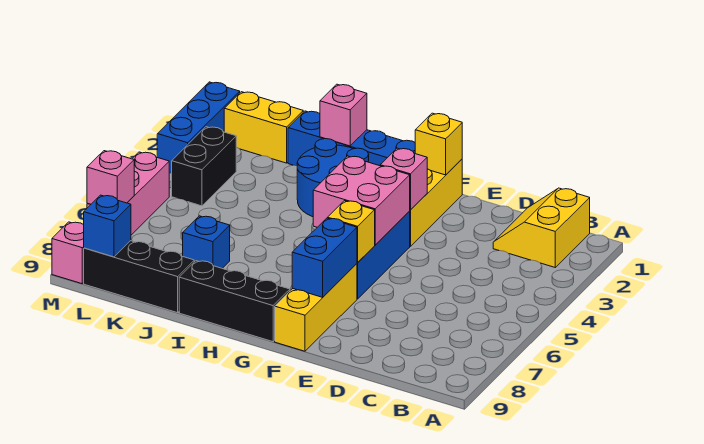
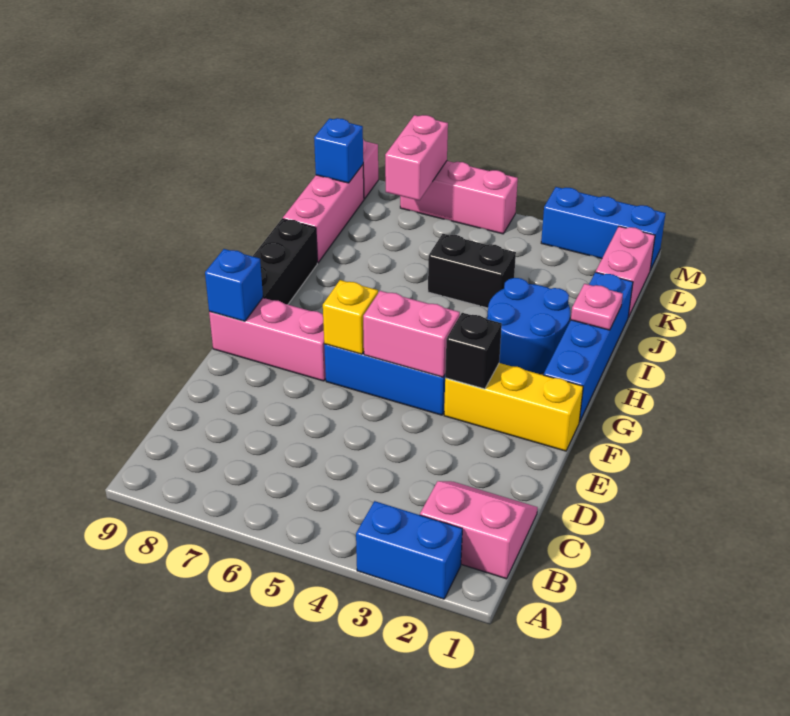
yellow slope B1:C2 level 1 top B -> pink slope B1:C2 level 1 top B
yellow brick F1 level 2 -> none
pink brick F3 level 2 -> black brick F3 level 2
pink brick F4:G5 level 2 -> pink brick F4:F5 level 2
yellow brick F7:F9 level 1 -> pink brick F7:F9 level 1
blue brick F7:F8 level 2 -> blue brick A2:A3 level 1
pink brick I1 level 2 -> pink plate I1 level 2
blue brick J7 level 1 -> blue brick F9 level 2
black brick J9:L9 level 1 -> pink brick J9:L9 level 1
yellow brick K1:L1 level 1 -> pink brick K1:L1 level 1
black brick L3:L4 level 1 -> black brick J4:J5 level 1
pink brick M7 level 2 -> pink brick L7:M7 level 2

